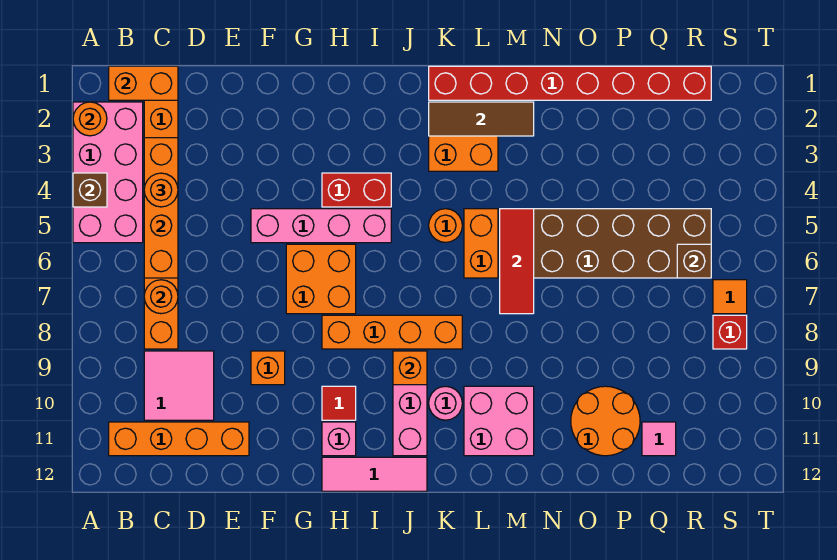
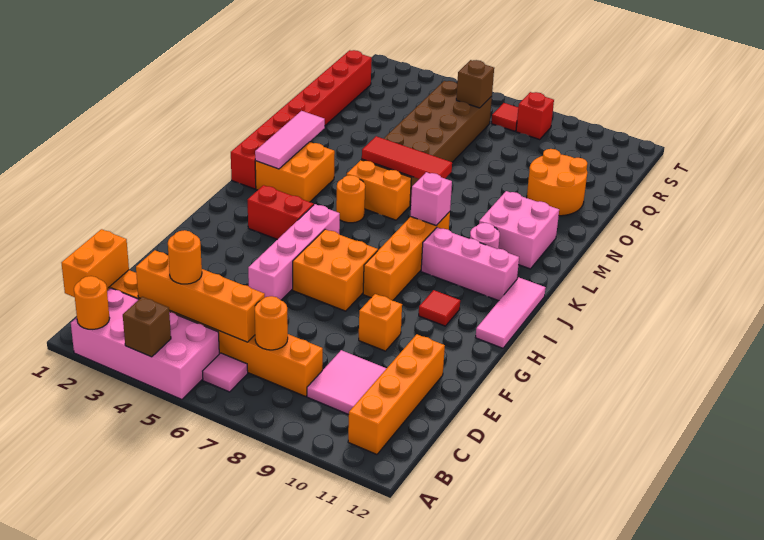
red brick H4:I4 level 1 -> red brick I3:I4 level 1
pink brick H11 level 1 -> pink brick K8 level 2
orange brick J9 level 2 -> none
brown tile K2:M2 level 2 -> pink tile K2:M2 level 2
pink tile Q11 level 1 -> pink tile B6 level 1
orange tile S7 level 1 -> red tile S7 level 1

